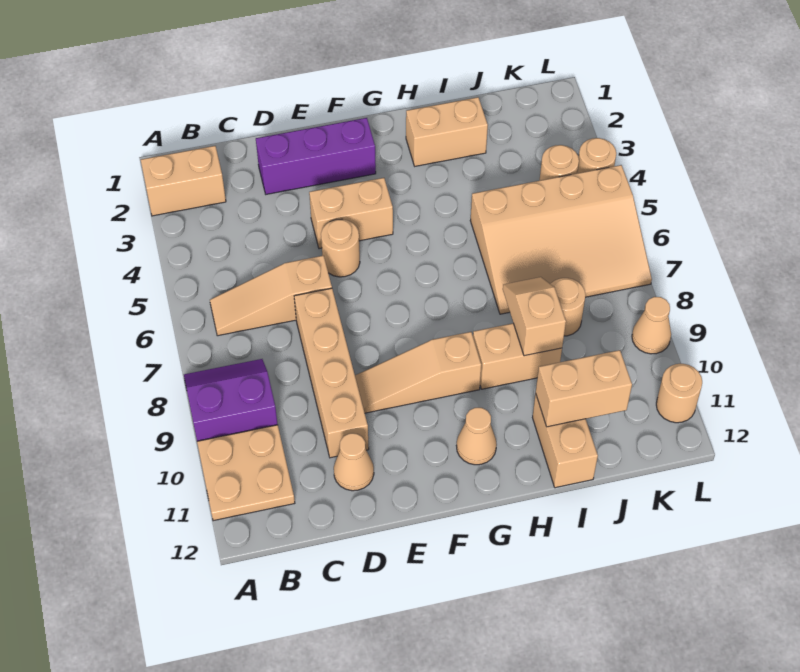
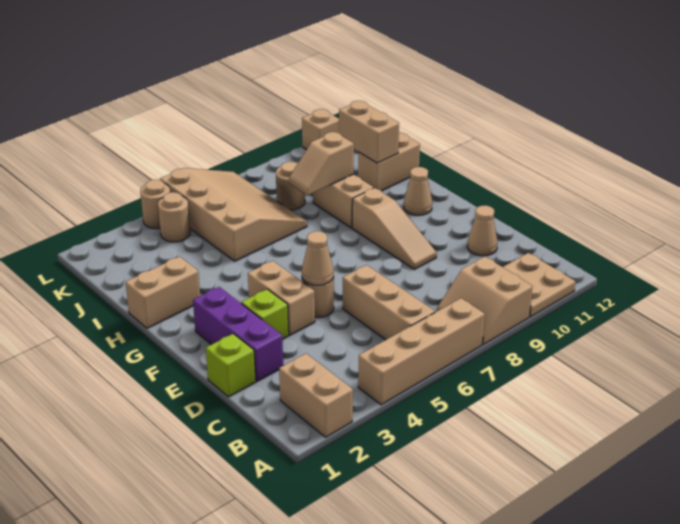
purple slope A8:B9 level 1 top 9 -> tan slope A8:B9 level 1 top 9
tan slope B6:D6 level 1 top D -> tan brick B6:D6 level 1
none -> lime brick D1 level 1
tan brick D7:D10 level 1 -> tan brick A4:A7 level 1
none -> lime brick E3 level 1
tan brick H2:I2 level 1 -> tan brick H1:H2 level 1
tan cone L9 level 1 -> tan cone E5 level 2
tan round brick L11 level 1 -> tan brick L11 level 1

